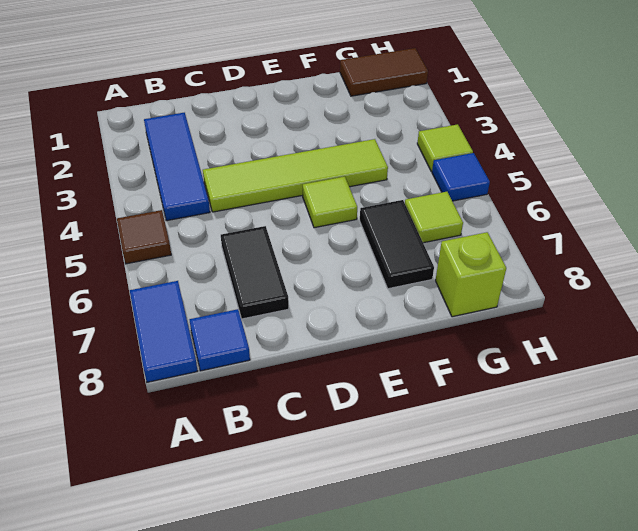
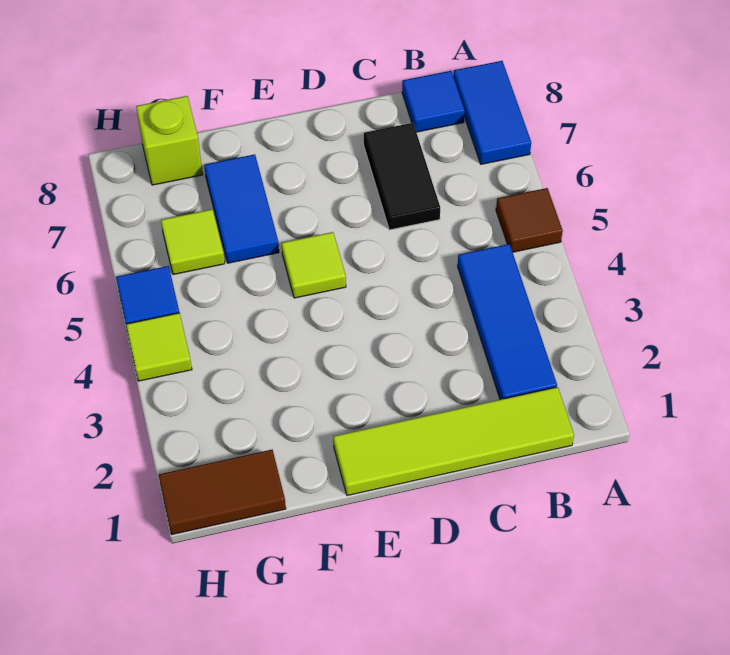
lime tile C4:F4 level 1 -> lime tile B1:E1 level 1
black tile F6:F7 level 1 -> blue tile F6:F7 level 1

